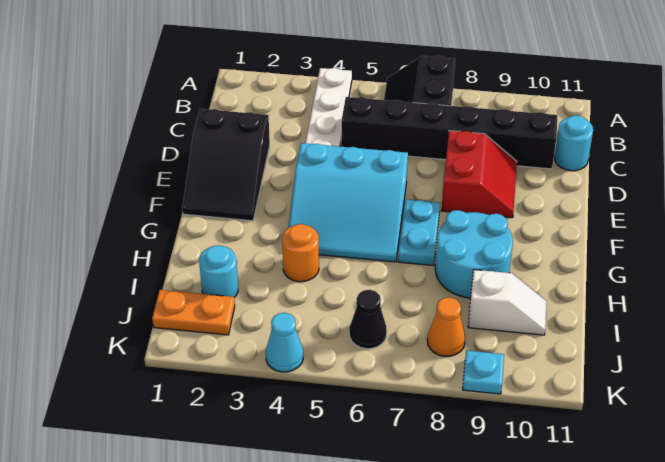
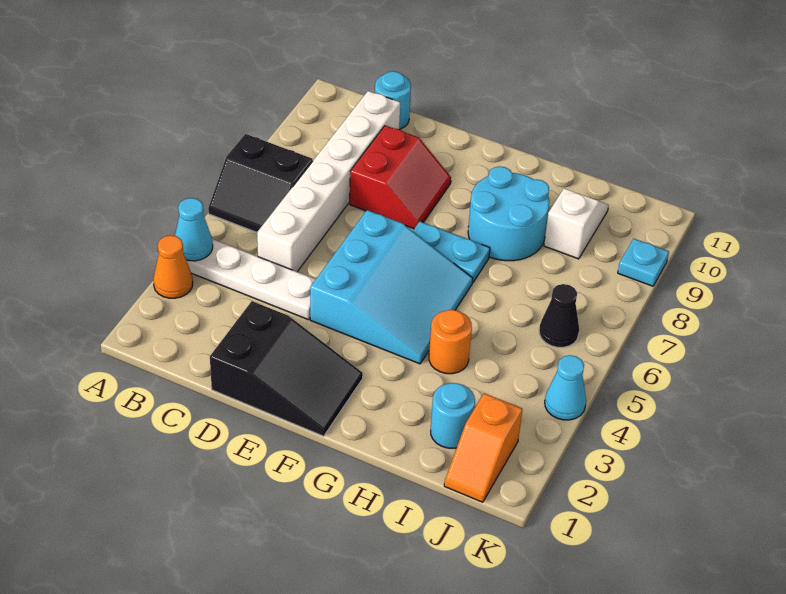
none -> cyan cone A4 level 2
black brick C5:C10 level 1 -> white brick C5:C10 level 1
red slope D8:E9 level 1 top 8 -> red slope D8:E9 level 1 top D
orange plate J1:J2 level 1 -> orange slope J1:J2 level 1 top 2
orange cone J8 level 1 -> orange cone A3 level 1

